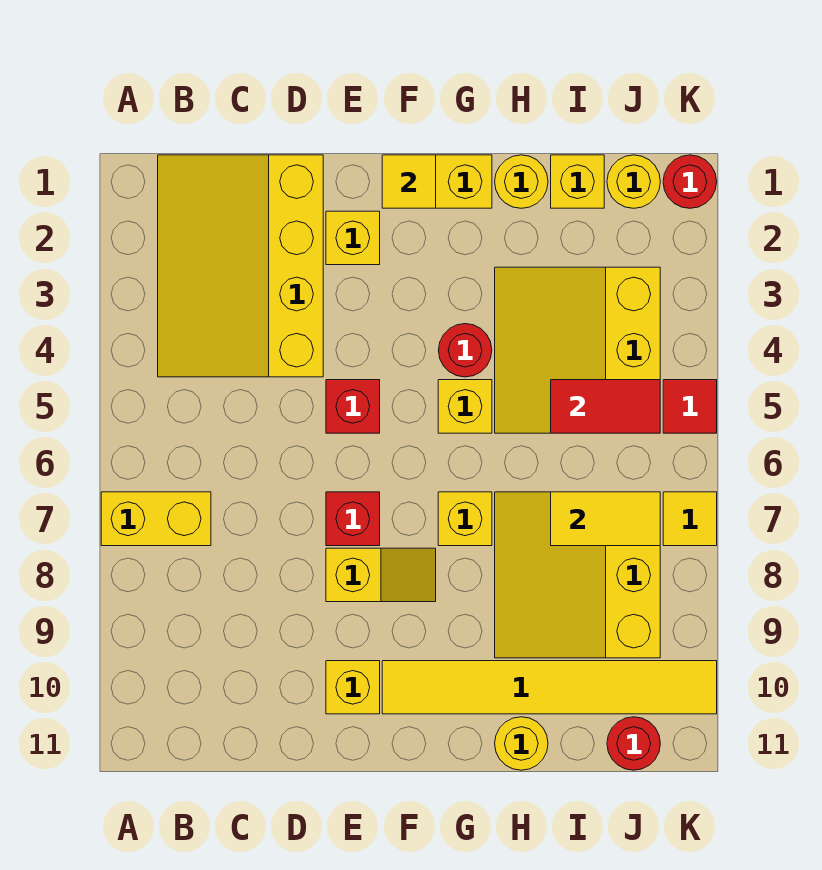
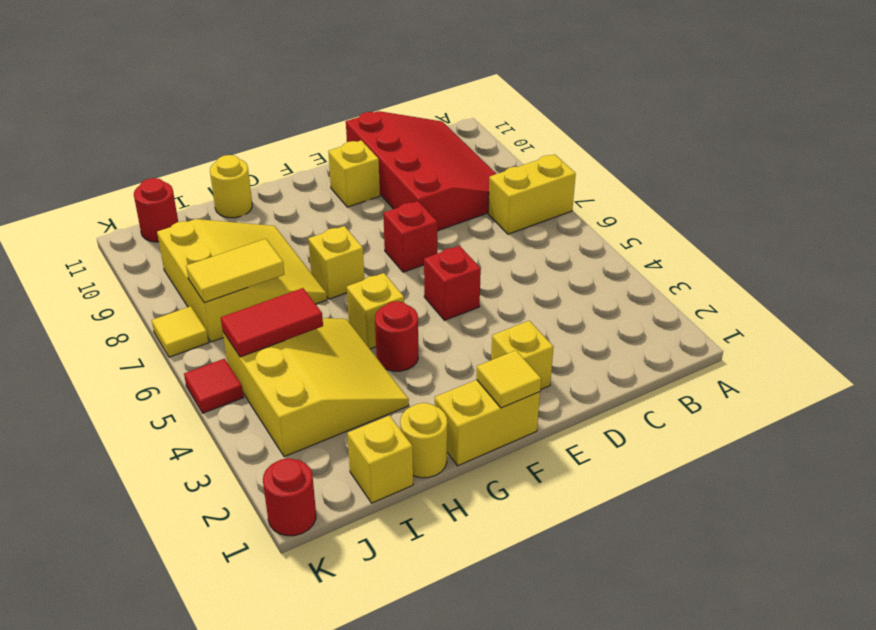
yellow slope B1:D4 level 1 top D -> none
none -> red slope B8:D11 level 1 top D
yellow slope E8:F8 level 1 top E -> none
yellow tile F10:K10 level 1 -> none
yellow round brick J1 level 1 -> none

